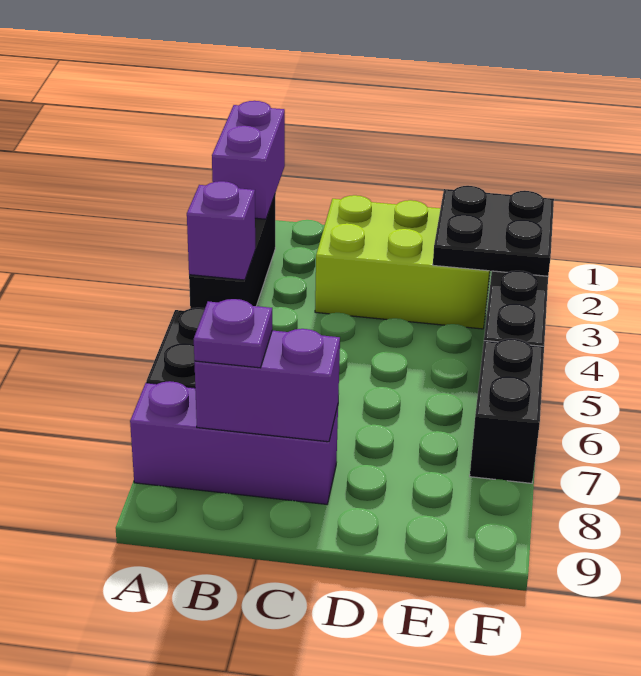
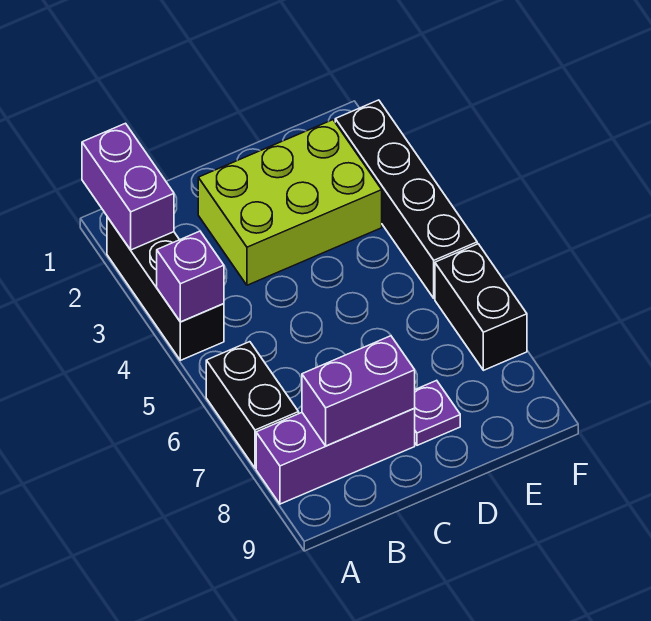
purple plate B8 level 3 -> purple plate D8 level 1
black plate E2:F3 level 2 -> none

